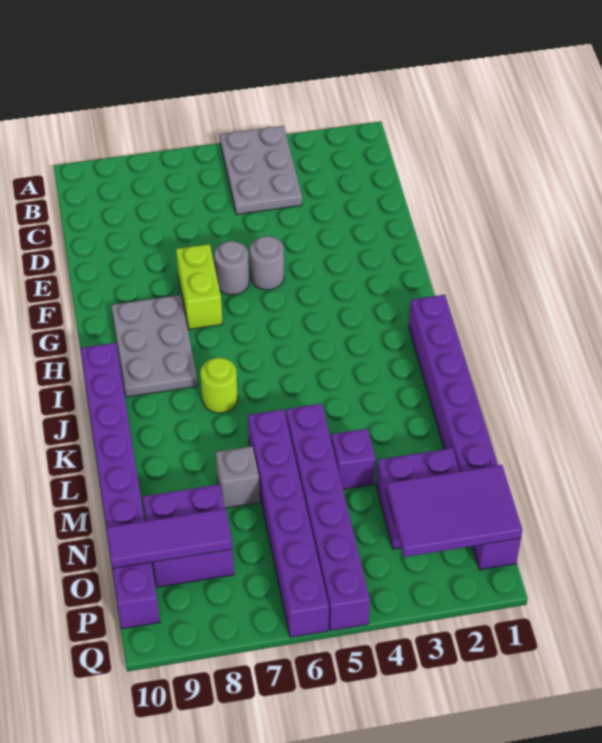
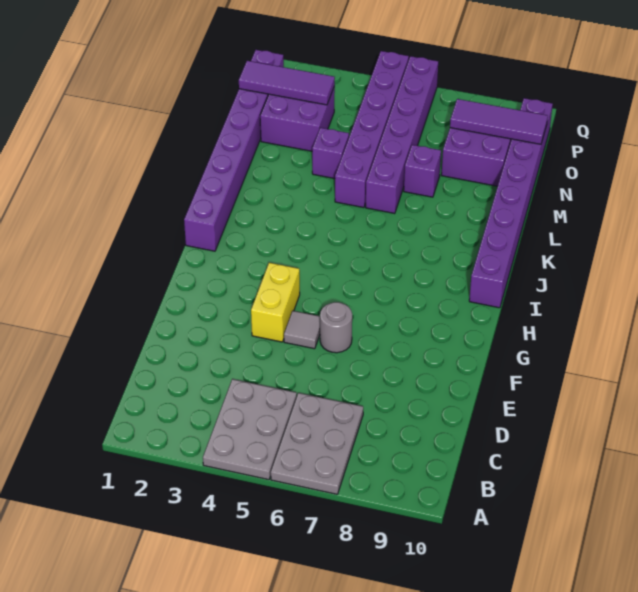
none -> yellow brick F4:G4 level 1
grey round brick F5 level 1 -> grey tile F5 level 1
lime brick F7:G7 level 1 -> none
grey plate G8:I9 level 1 -> grey plate A6:C7 level 1
lime round brick J7 level 1 -> none
grey brick M7 level 1 -> purple brick M7 level 1
purple tile O1:P3 level 2 -> purple tile O1:O3 level 2

